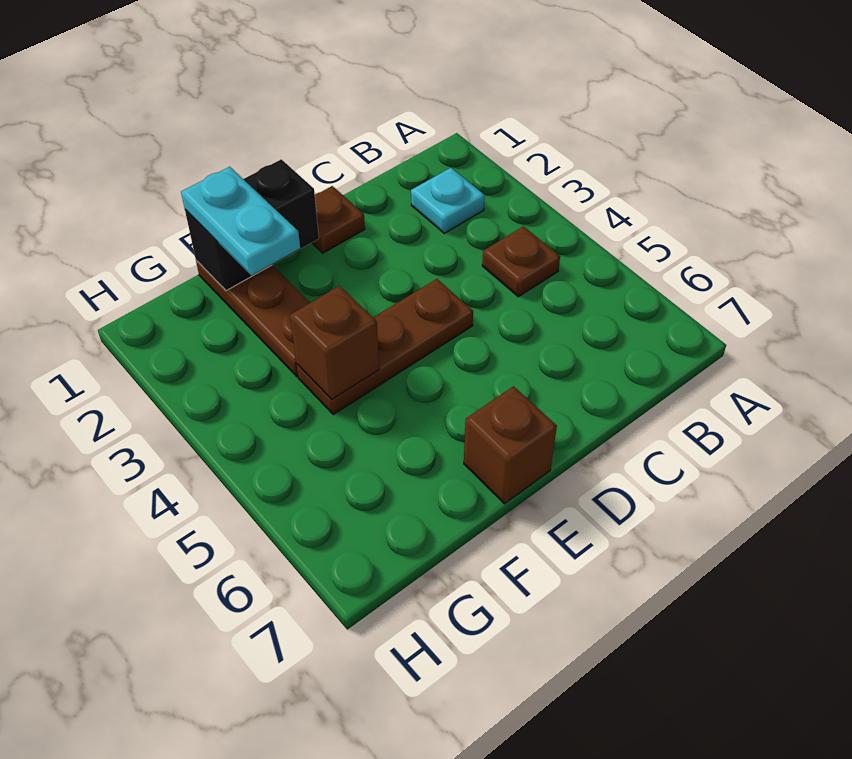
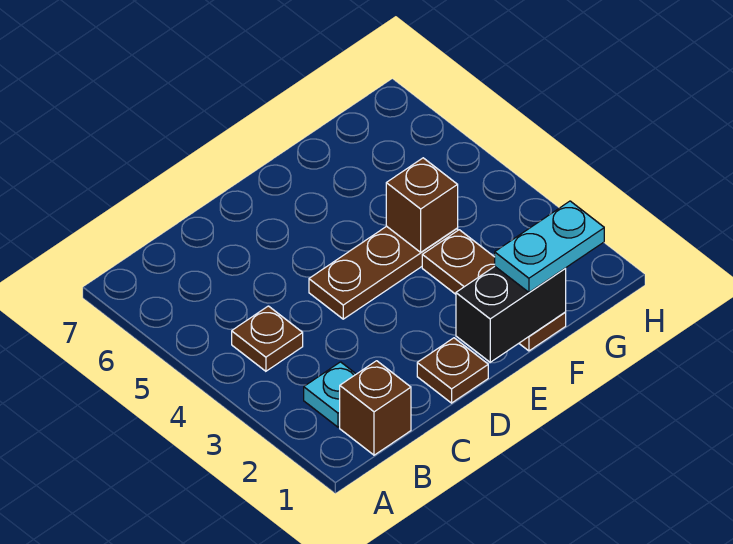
brown brick E7 level 1 -> brown brick B1 level 1
cyan plate F1:F2 level 3 -> cyan plate F1:G1 level 3

